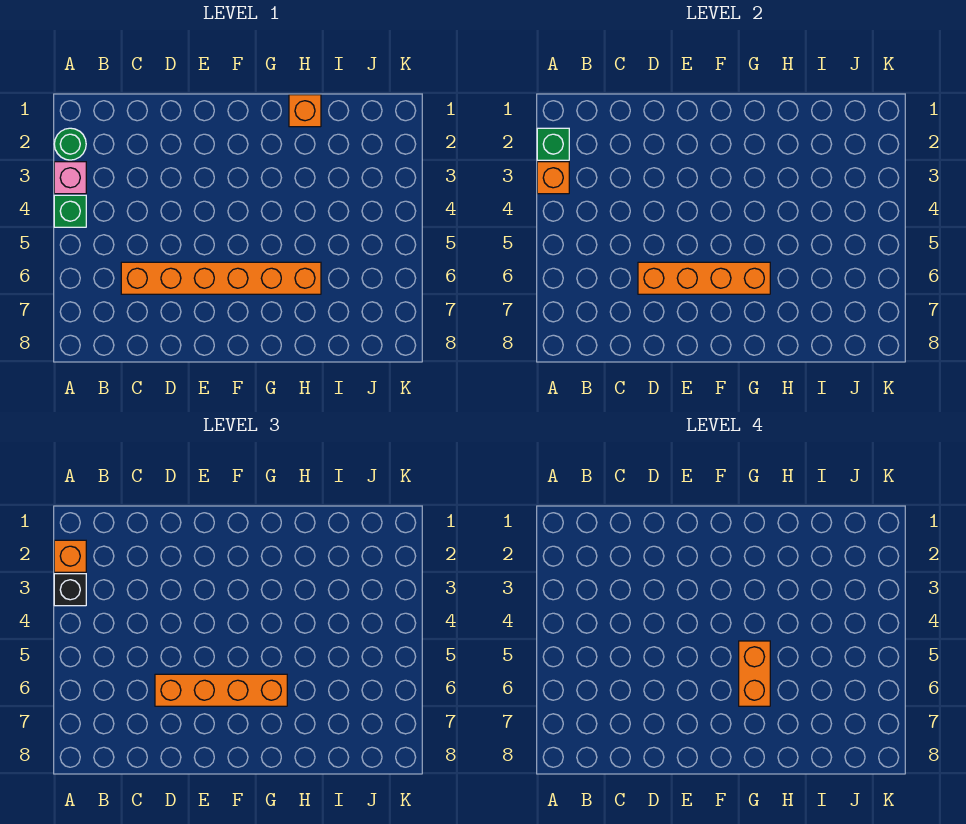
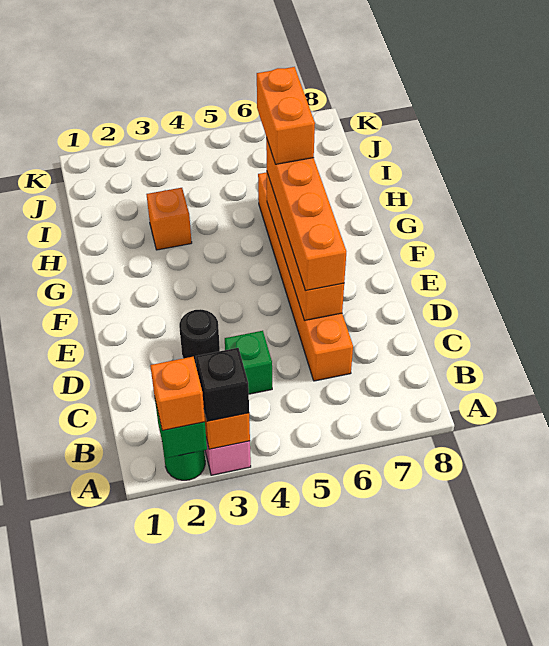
green brick A4 level 1 -> green brick C4 level 1
none -> black round brick D3 level 1
orange brick G5:G6 level 4 -> orange brick G6:H6 level 4
orange brick H1 level 1 -> orange brick H3 level 1

